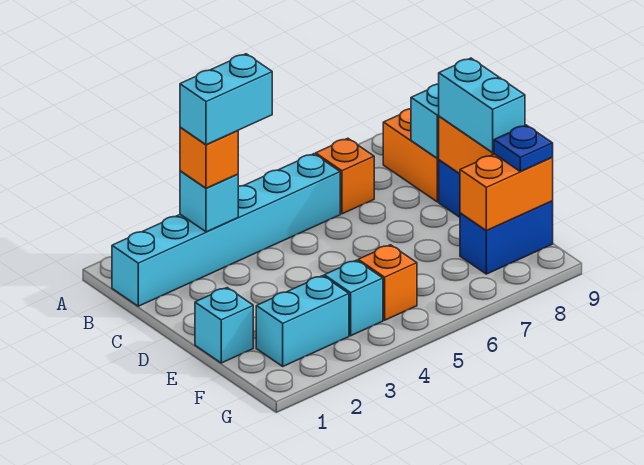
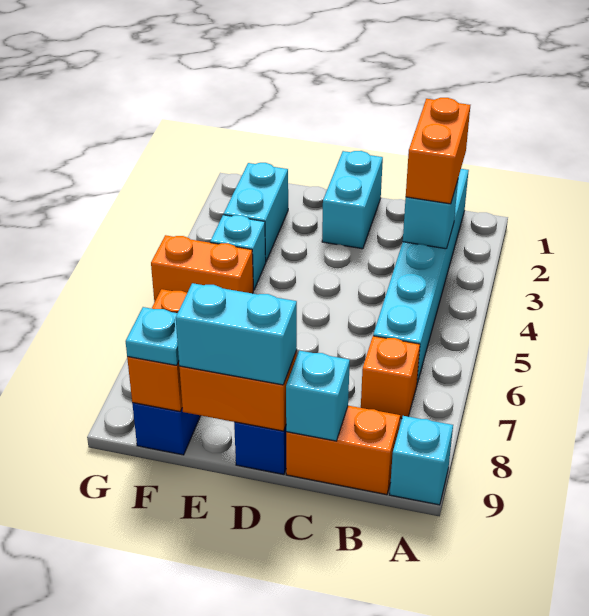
orange brick B3 level 3 -> orange brick B2:B3 level 3
cyan brick B3:B4 level 4 -> cyan brick D1:D2 level 1
cyan brick E1 level 1 -> cyan brick A9 level 1
orange brick F5 level 1 -> orange brick F5:G5 level 1
blue plate F9 level 3 -> cyan plate F9 level 3

